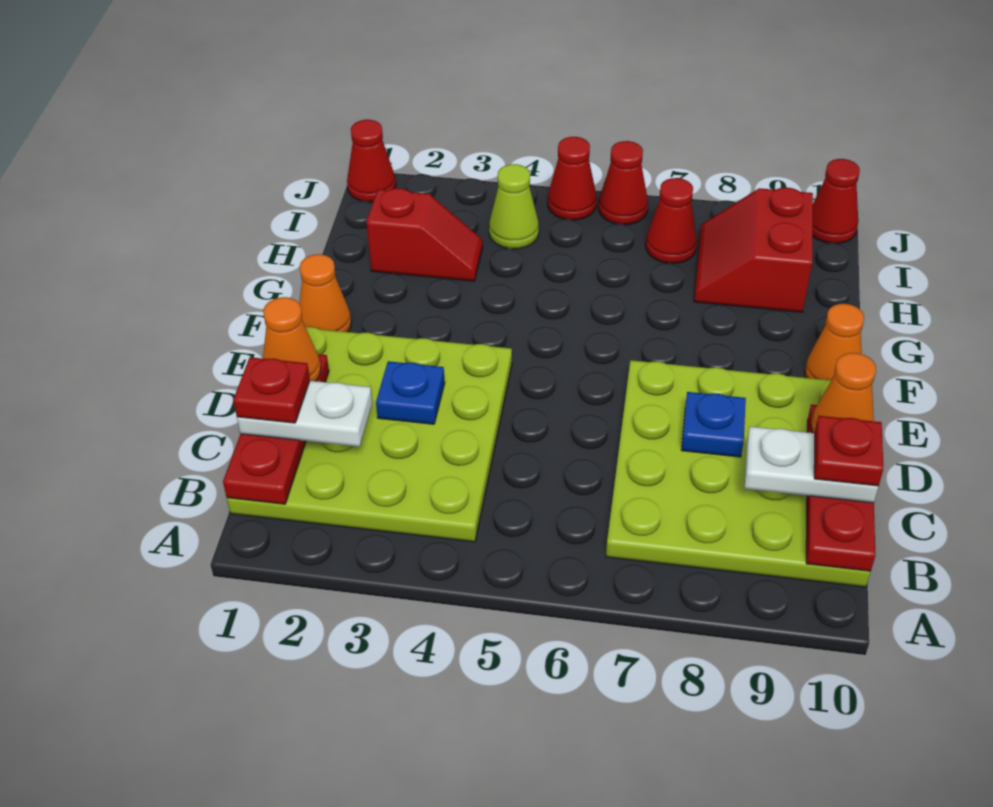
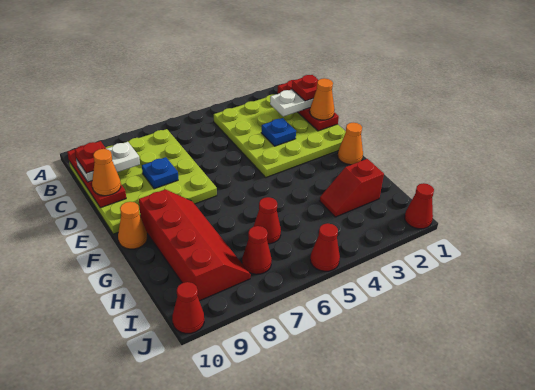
red slope H8:I9 level 1 top 9 -> red slope F8:I9 level 1 top 9
lime cone I4 level 1 -> none
red cone J6 level 1 -> red cone H6 level 1

